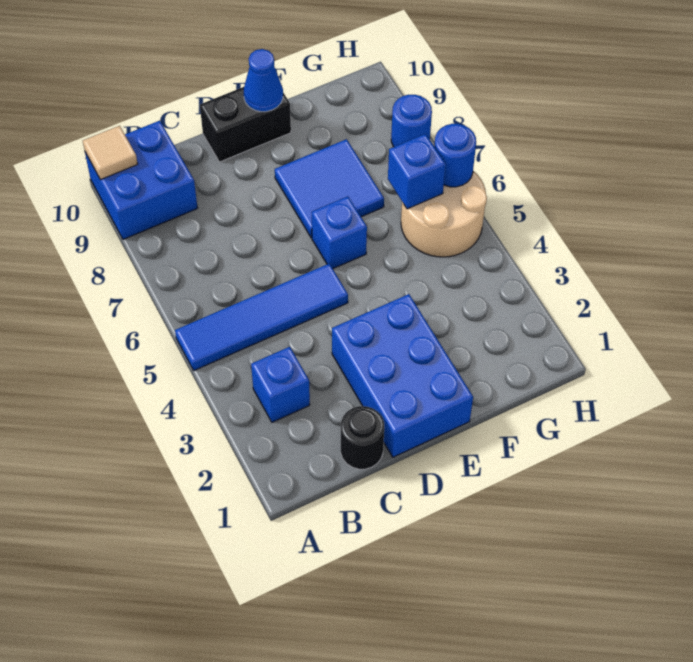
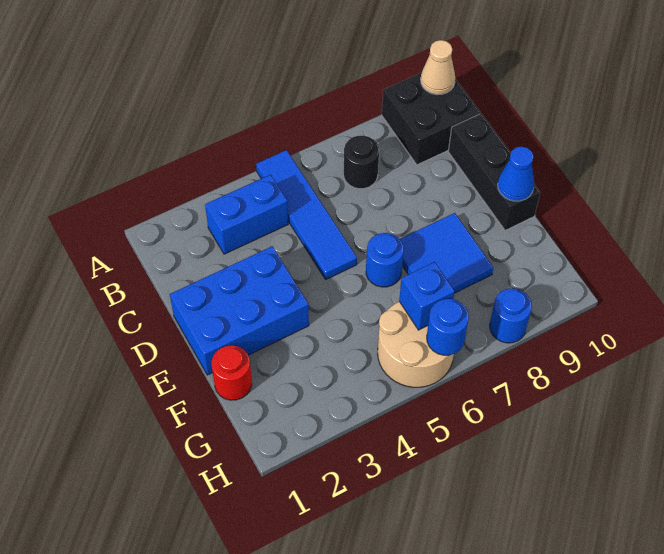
blue brick A9:B10 level 1 -> black brick A9:B10 level 1
tan tile A10 level 2 -> tan cone A10 level 2
blue brick B3 level 1 -> blue brick B3:B4 level 1
black round brick C1 level 1 -> black round brick B7 level 1
black brick D10:E10 level 1 -> black brick C10:E10 level 1
blue brick E6 level 1 -> blue round brick E6 level 1
none -> red round brick F1 level 1

